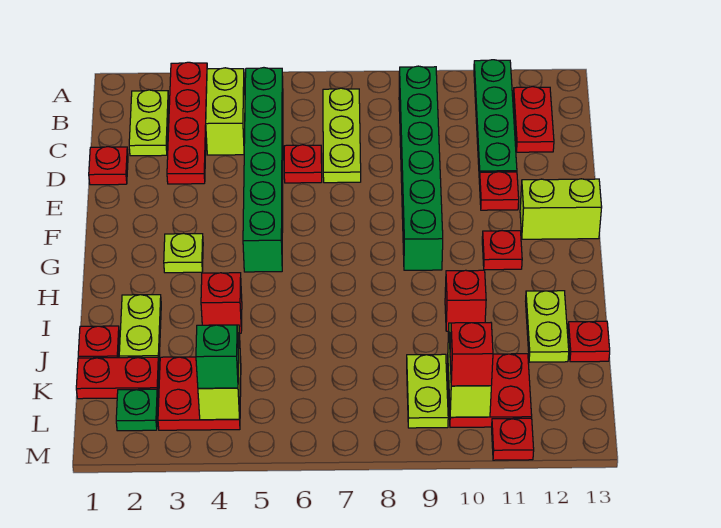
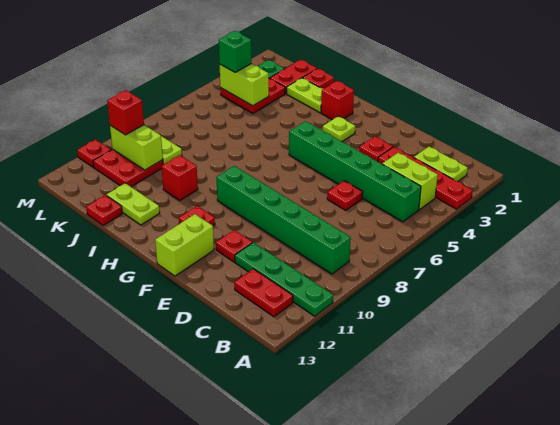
lime plate B7:D7 level 1 -> none
red plate D1 level 1 -> red plate E3 level 1
red brick I4 level 1 -> red brick H2 level 1

